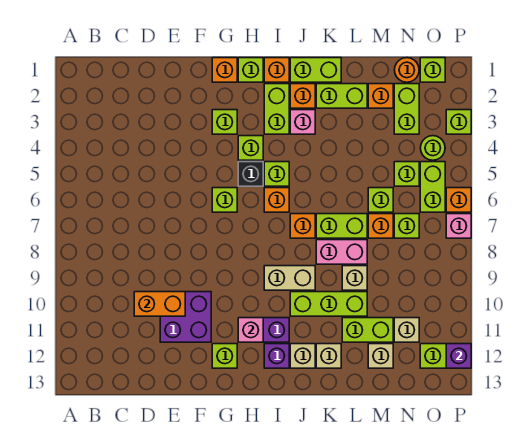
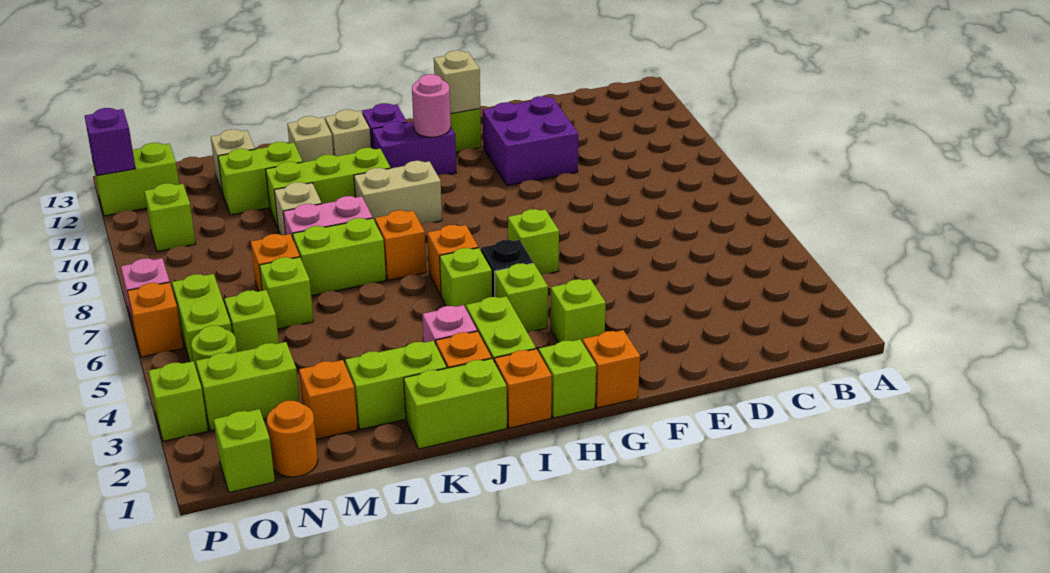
orange brick D10:E10 level 2 -> none
pink brick H11 level 2 -> pink round brick H11 level 2
lime brick N2:N3 level 1 -> lime brick N3:O3 level 1
lime brick N7 level 1 -> lime brick O10 level 1
tan brick N11 level 1 -> tan brick G12 level 2

